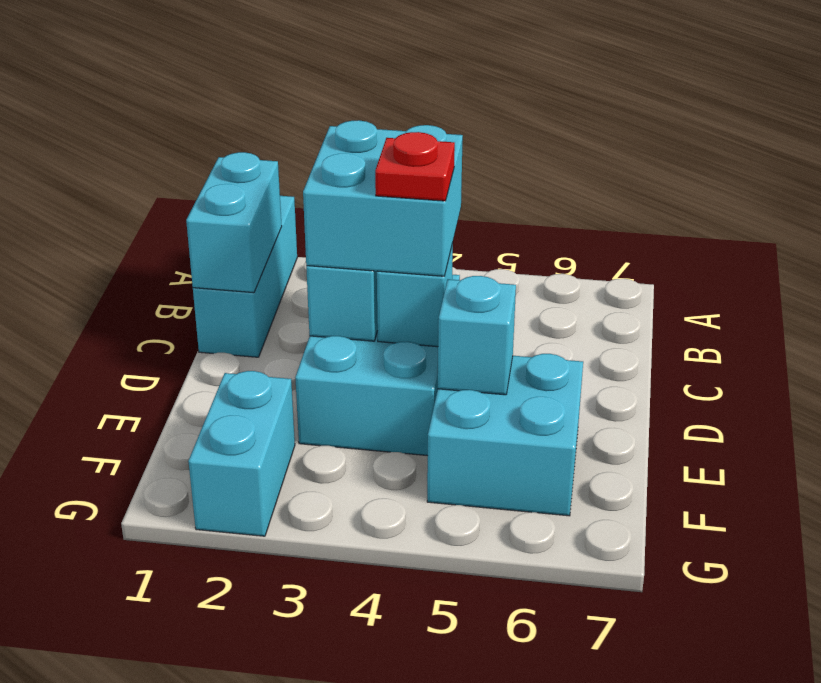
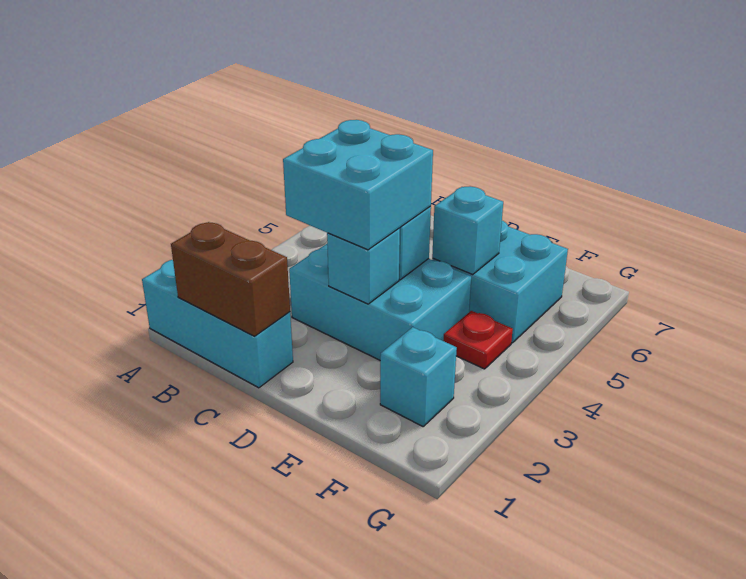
cyan brick B1:C1 level 2 -> brown brick B1:C1 level 2
red plate D4 level 4 -> red plate F4 level 1
cyan brick F2:G2 level 1 -> cyan brick F2 level 1

